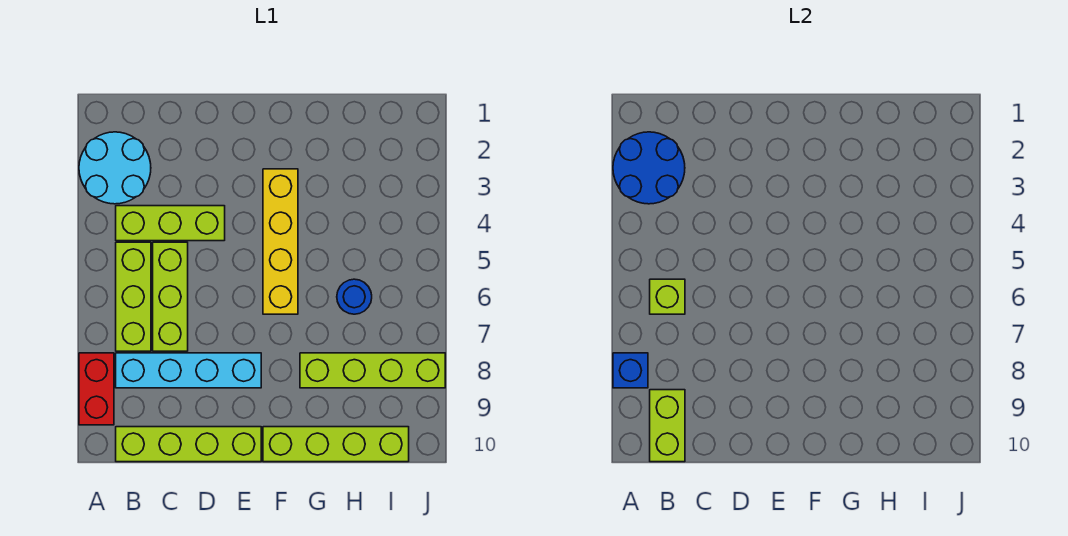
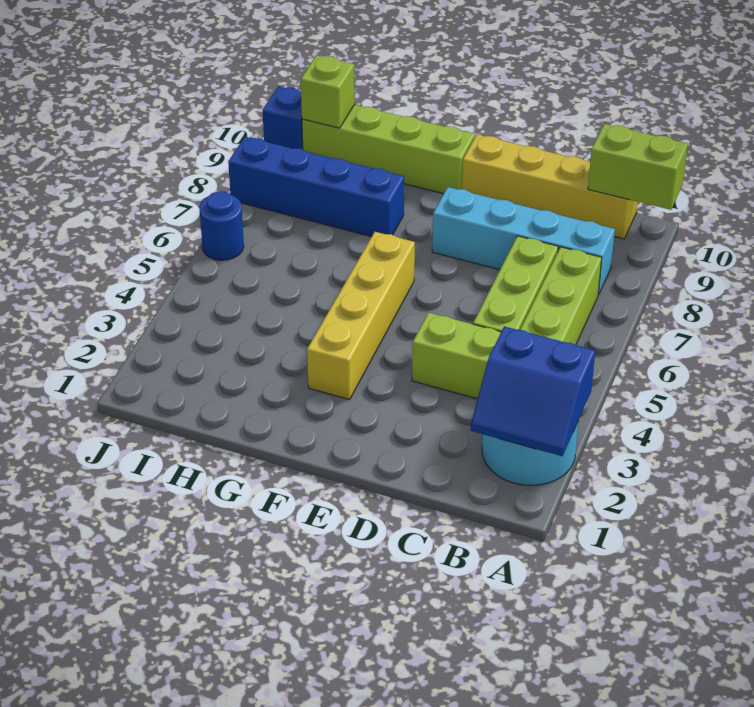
blue round brick A2:B3 level 2 -> blue slope A2:B3 level 2 top 3
red brick A8:A9 level 1 -> none
blue brick A8 level 2 -> blue brick J10 level 1
lime brick B6 level 2 -> lime brick I10 level 2
lime brick B9:B10 level 2 -> lime brick A10:B10 level 2
lime brick B10:E10 level 1 -> yellow brick B10:E10 level 1
lime brick G8:J8 level 1 -> blue brick G8:J8 level 1
blue round brick H6 level 1 -> blue round brick J6 level 1

